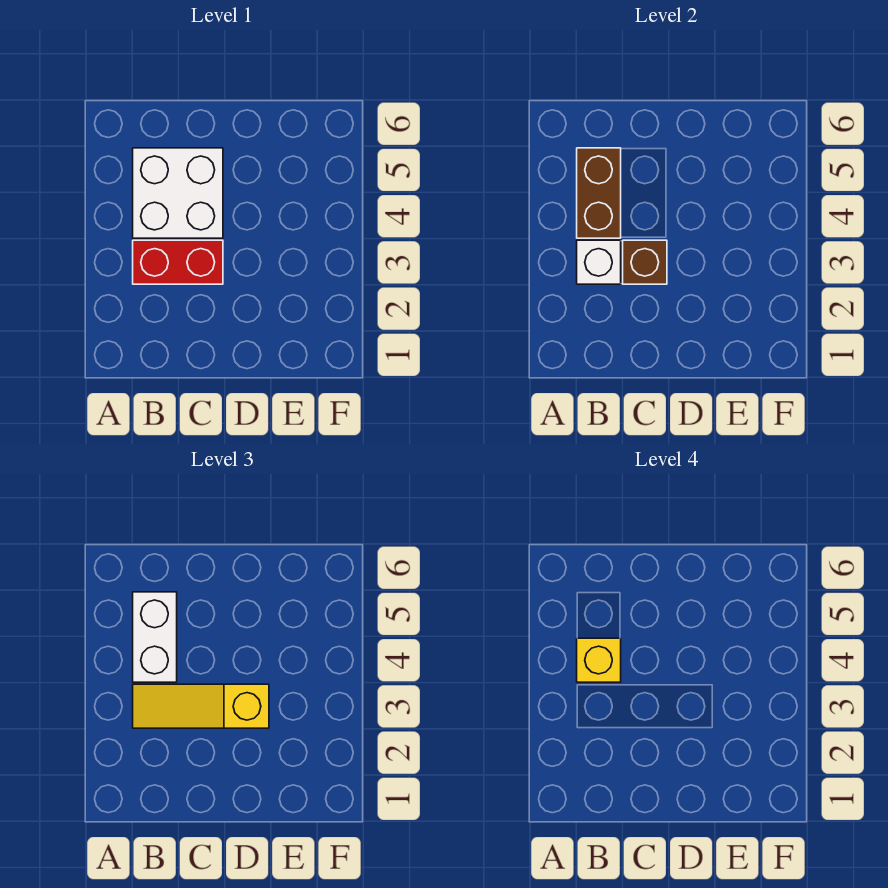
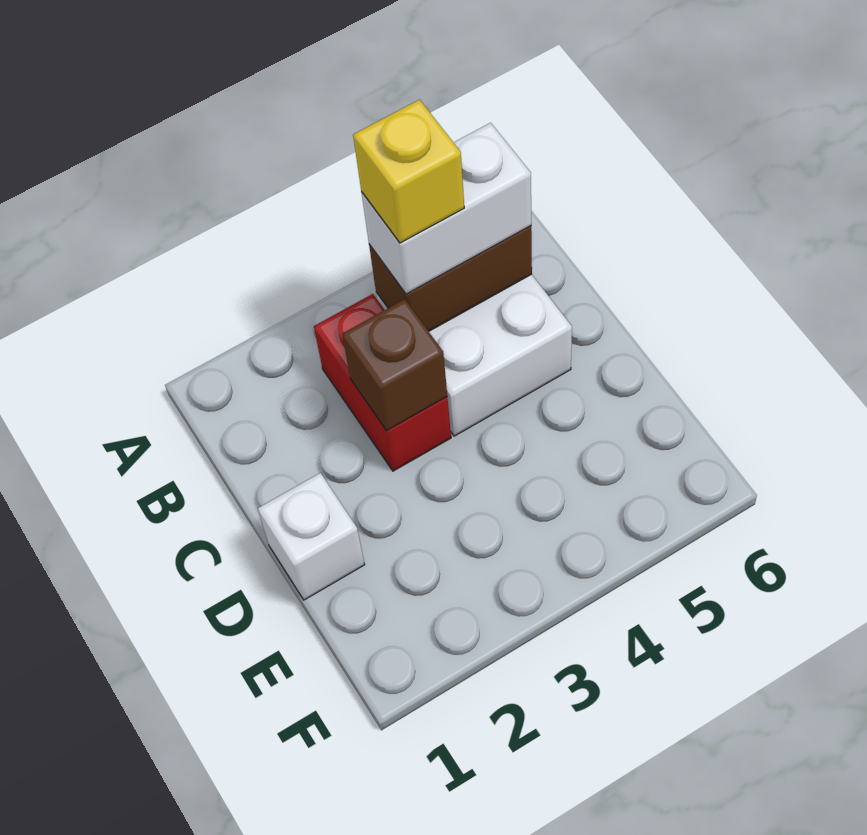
white brick B3 level 2 -> white brick D1 level 1
yellow slope B3:D3 level 3 top D -> none

